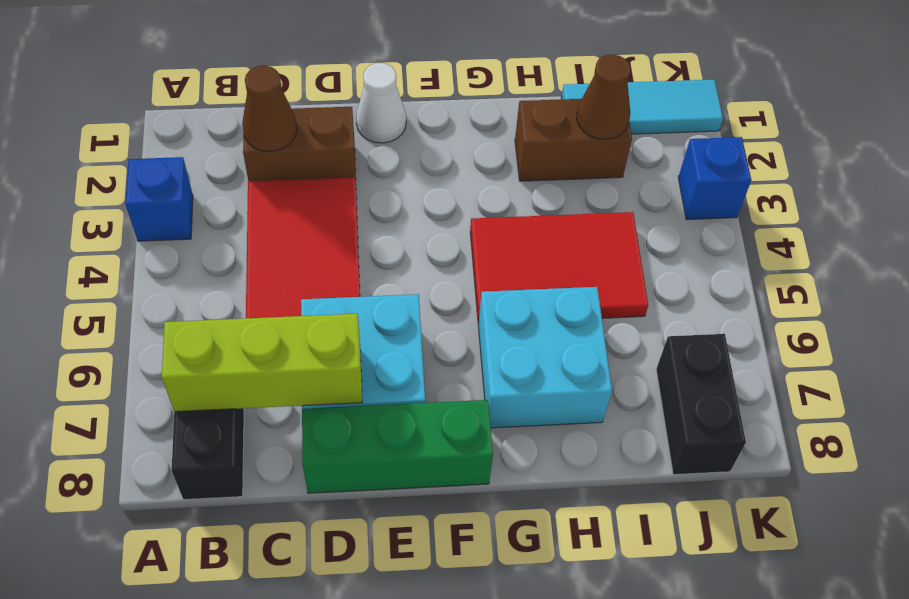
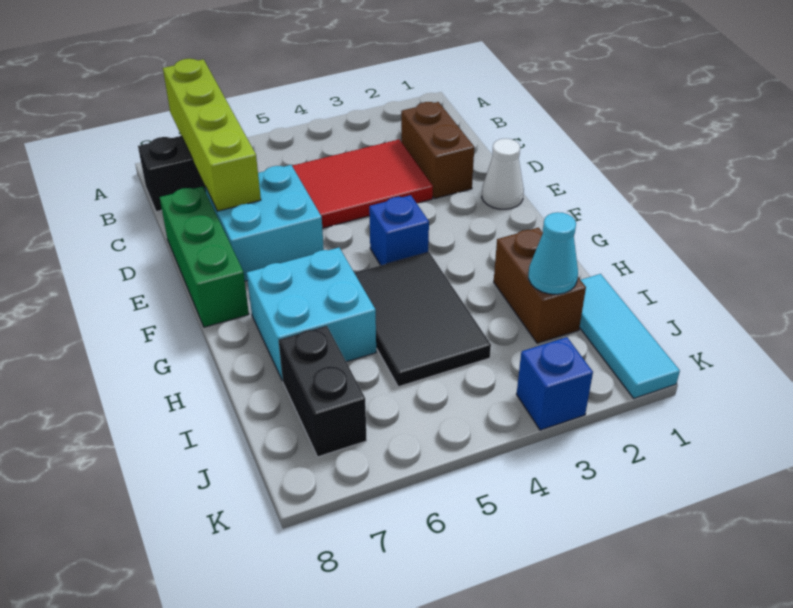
blue brick A3 level 1 -> blue brick F4 level 1
lime brick B7:D7 level 2 -> lime brick A7:D7 level 2
brown cone C2 level 2 -> none
red tile G4:I5 level 1 -> black tile G4:I5 level 1
brown cone I2 level 2 -> cyan cone I2 level 2
black brick J7:J8 level 1 -> black brick I7:J7 level 1

